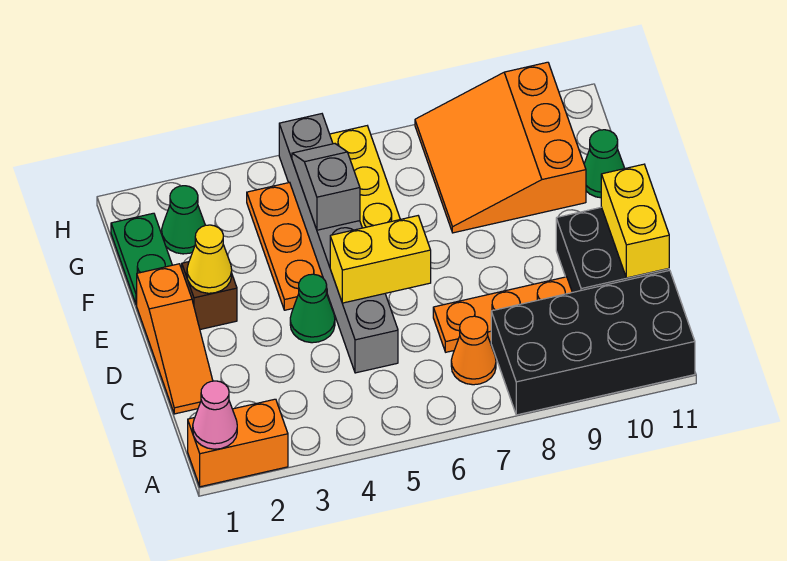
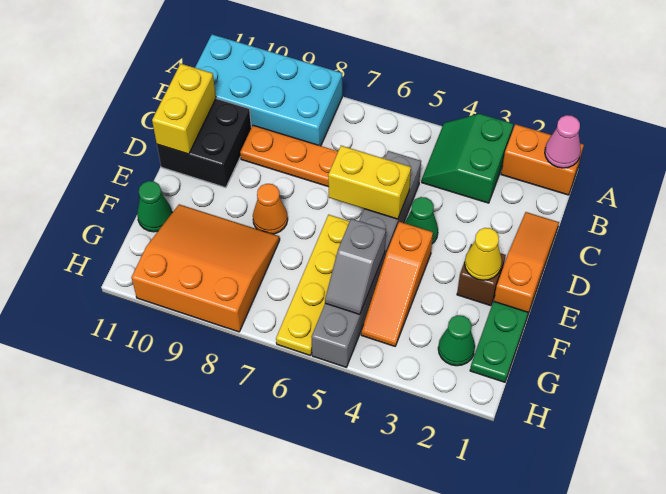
none -> green slope A3:B4 level 1 top 3
black brick A8:B11 level 1 -> cyan brick A8:B11 level 1
orange cone B7 level 1 -> orange cone E8 level 1
orange plate E4:G4 level 1 -> orange slope E4:G4 level 1 top E
orange slope F8:H10 level 1 top 10 -> orange slope F8:H10 level 1 top H

